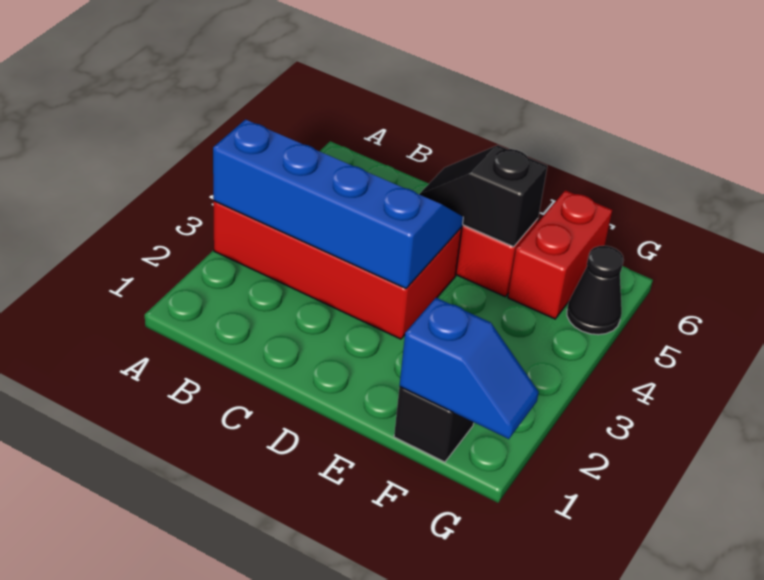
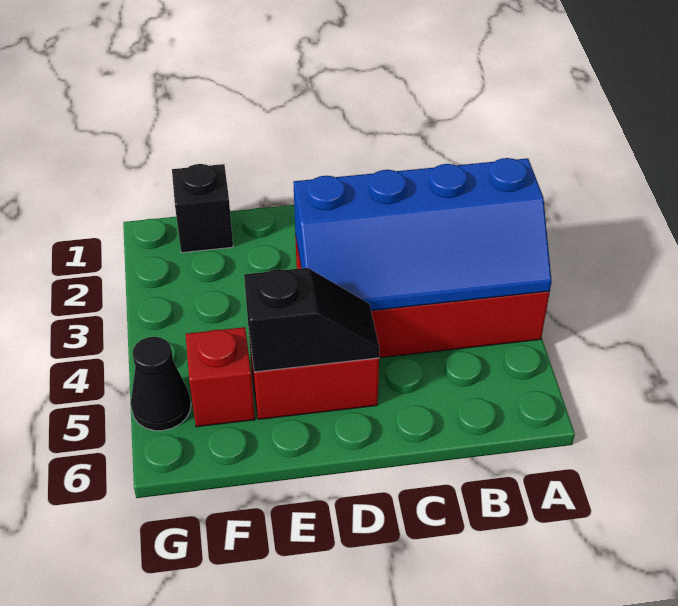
blue slope F1:G1 level 2 top F -> none
red brick F5:F6 level 1 -> red brick F5 level 1

